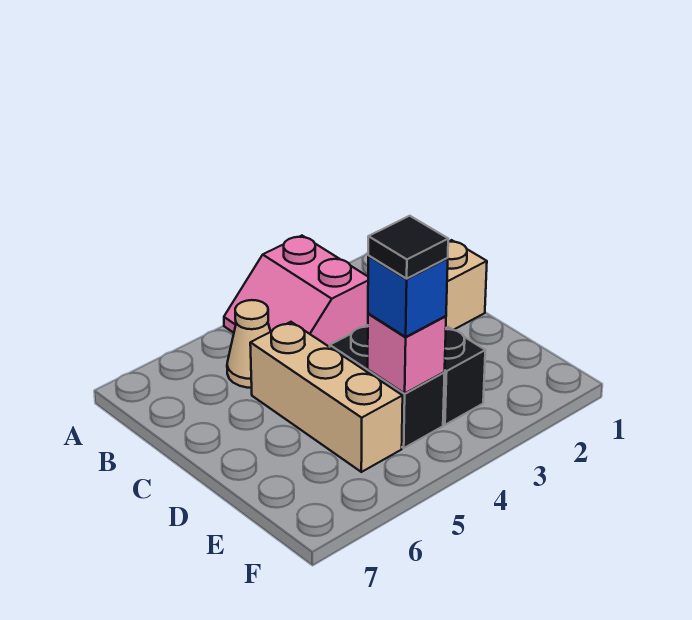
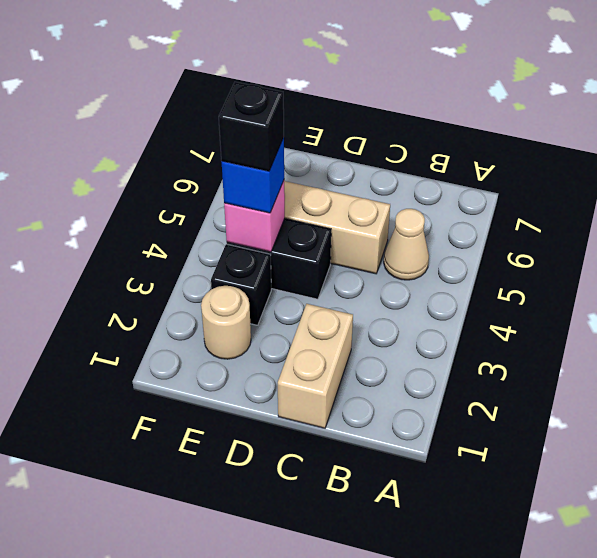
pink slope A3:B4 level 1 top 3 -> none
none -> tan round brick E2 level 1
black tile E4 level 4 -> black brick E4 level 4

